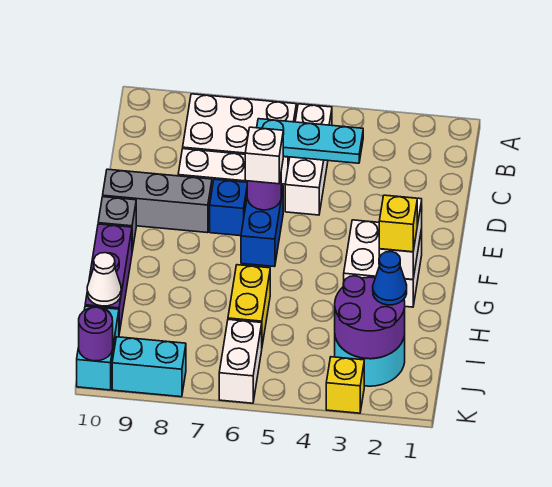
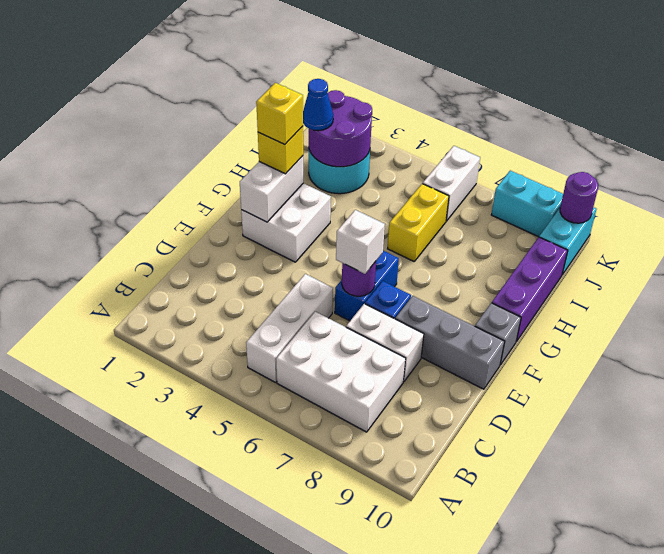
cyan plate C4:C6 level 2 -> none
white cone I10 level 2 -> none
yellow brick K3 level 1 -> yellow brick G2 level 4

